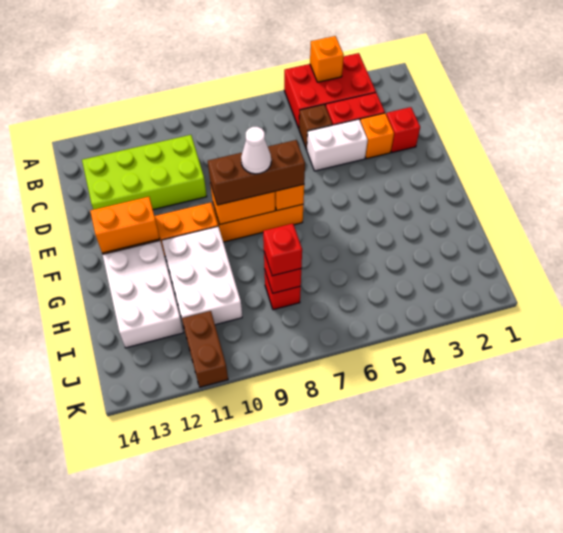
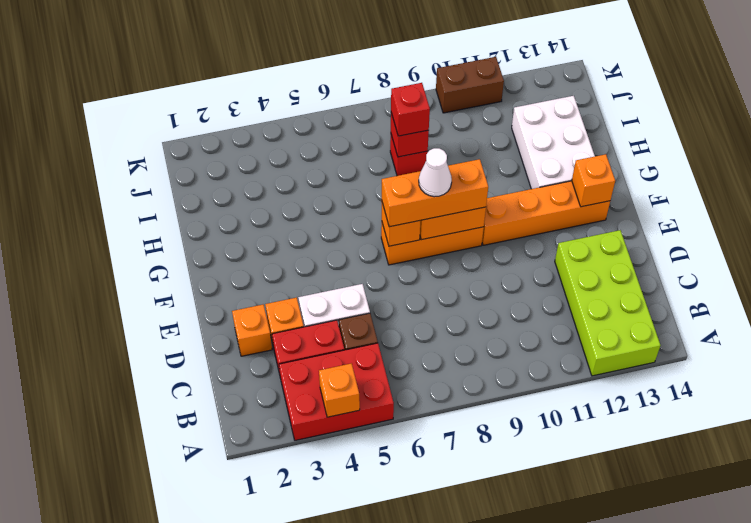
lime brick C10:D13 level 1 -> lime brick A12:D13 level 1
red brick D2 level 1 -> orange brick D2 level 1
brown brick F7:F9 level 3 -> orange brick F7:F9 level 3
orange brick F12:F13 level 2 -> orange brick F13 level 2
white brick G10:I11 level 1 -> none
brown brick J11:K11 level 1 -> brown brick K10:K11 level 1

